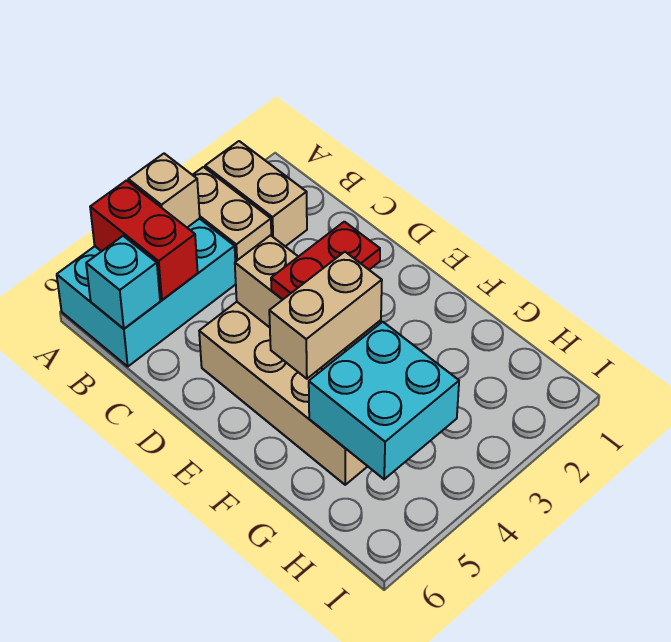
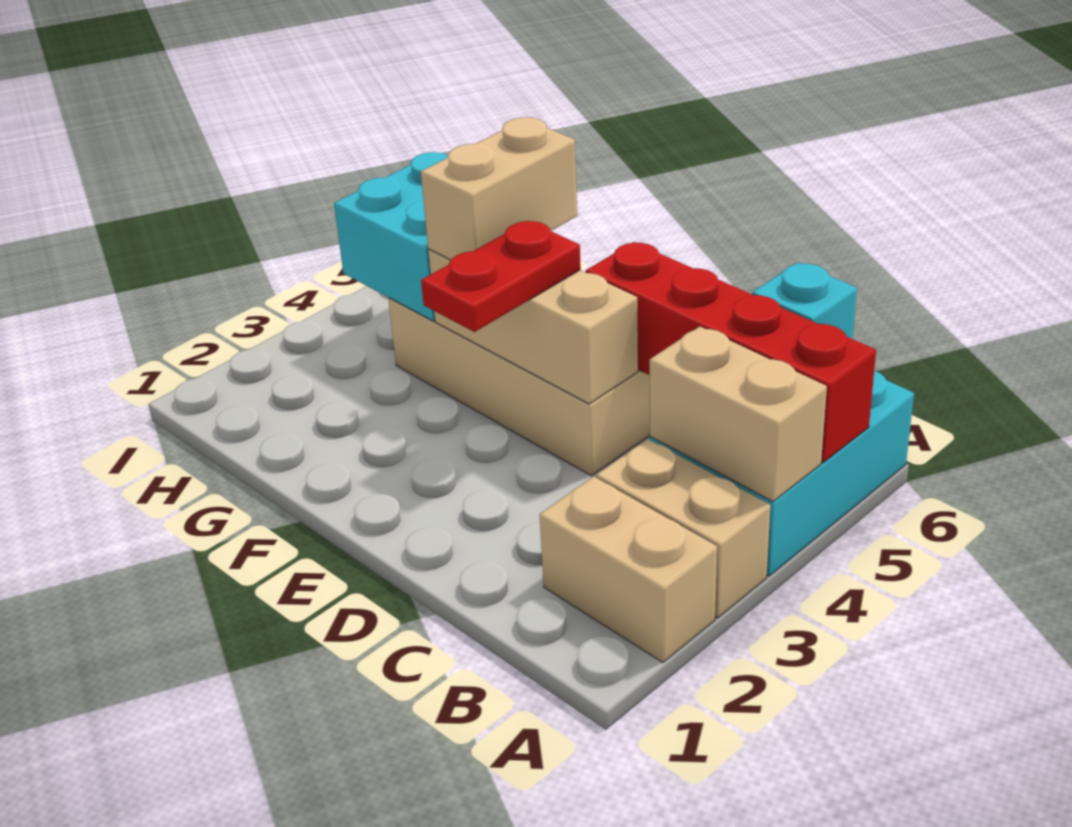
tan brick A4 level 2 -> tan brick A4:B4 level 2
red brick A5:B5 level 2 -> red brick A5:D5 level 2

